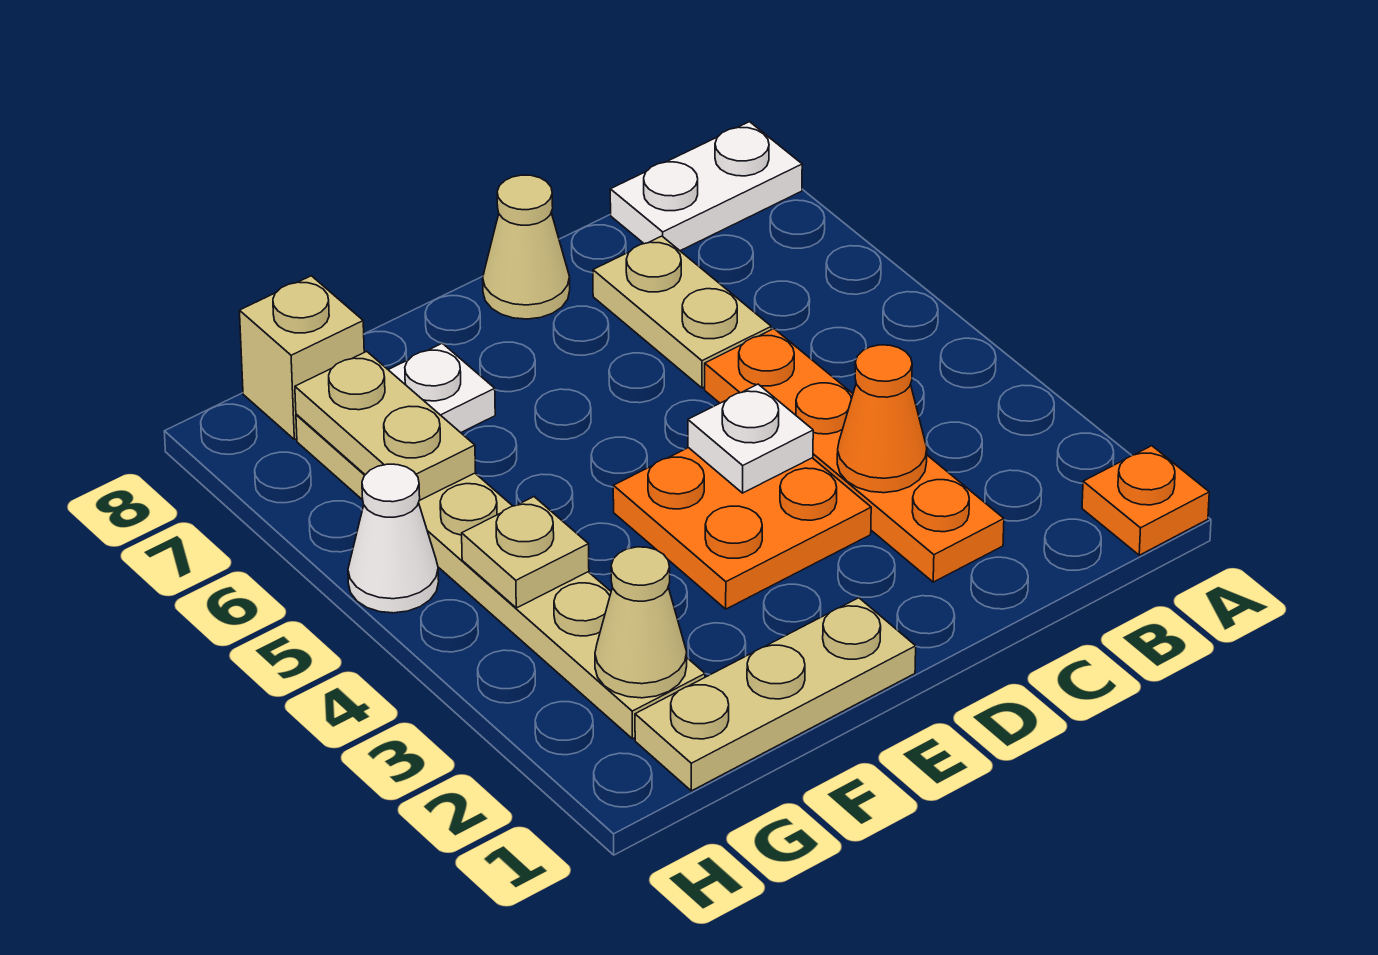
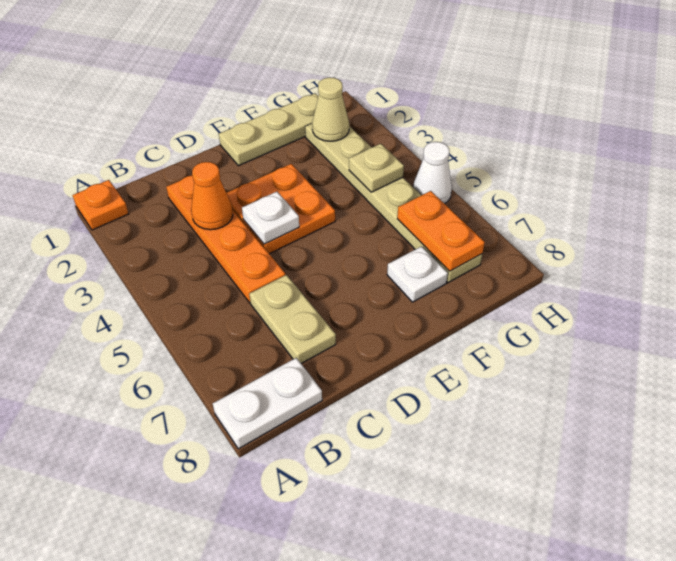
tan cone D8 level 1 -> none
tan plate G6:G7 level 2 -> orange plate G6:G7 level 2
tan brick G8 level 1 -> none

